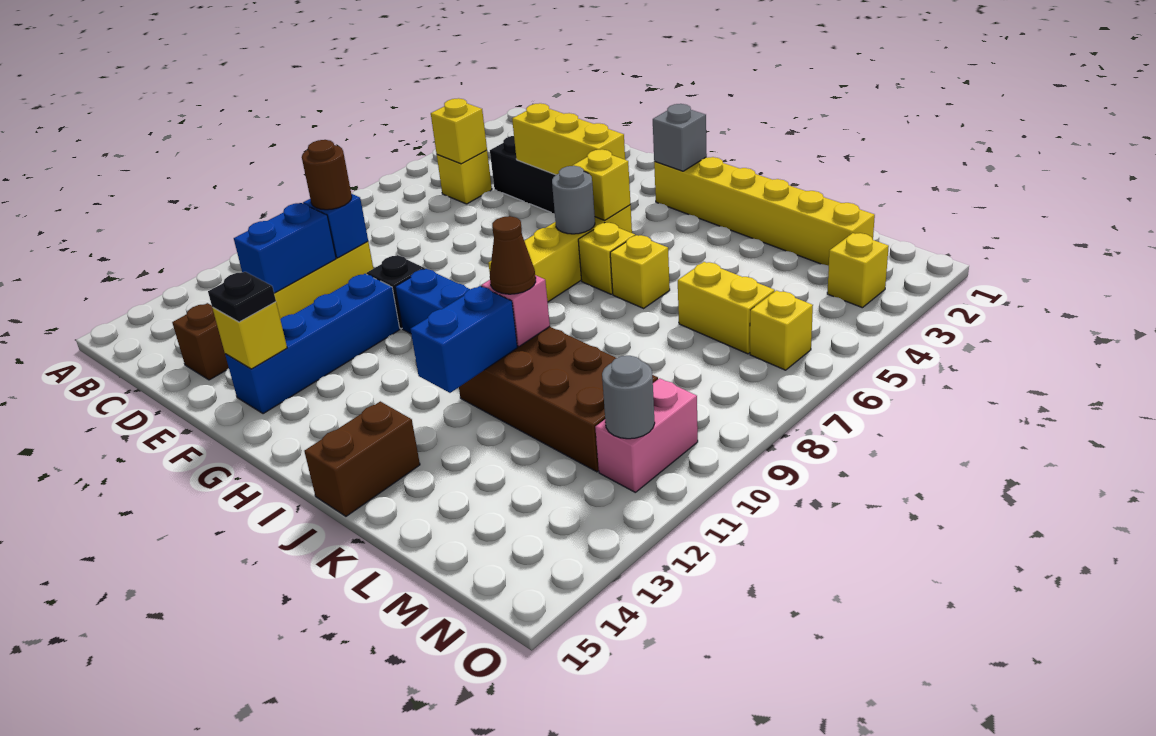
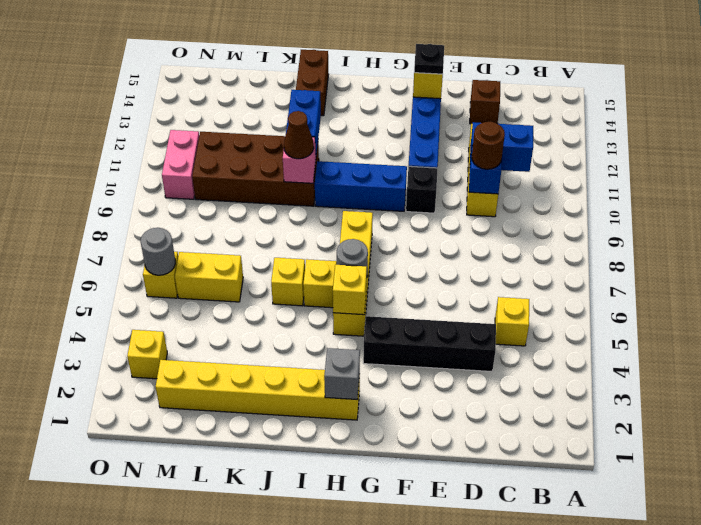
yellow brick C5 level 2 -> none
blue brick D11:D12 level 2 -> blue brick C11:D11 level 2
yellow brick E4:G4 level 2 -> none
grey round brick N11 level 2 -> grey round brick N6 level 2

